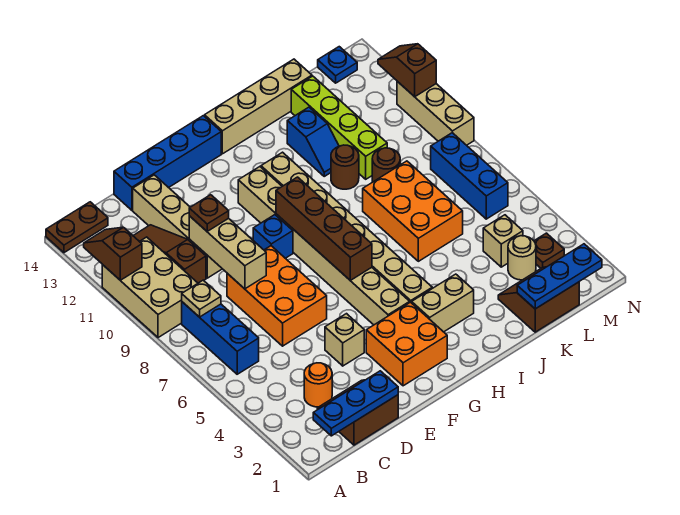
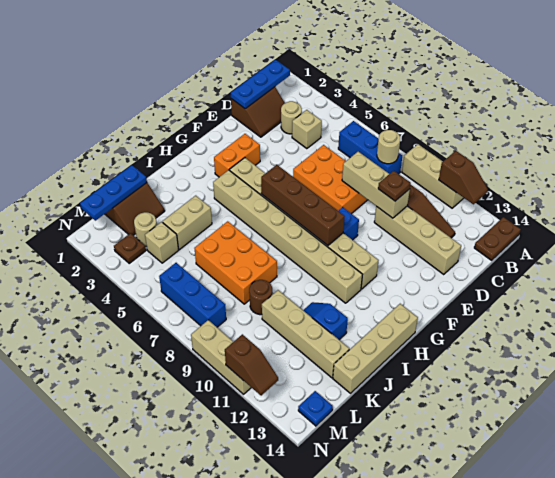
tan brick A9:B11 level 1 -> tan brick A9:A11 level 1
tan plate B8 level 2 -> tan round brick B8 level 2
orange round brick C3 level 1 -> tan round brick C3 level 1
blue brick D14:G14 level 1 -> none
tan brick E4 level 1 -> tan brick C4 level 1
orange brick F2:G3 level 1 -> orange brick F3:G3 level 1
tan brick H3:I3 level 1 -> tan brick J4:K4 level 1
brown round brick J10 level 1 -> none
lime brick K10:K13 level 1 -> tan brick K10:K13 level 1

